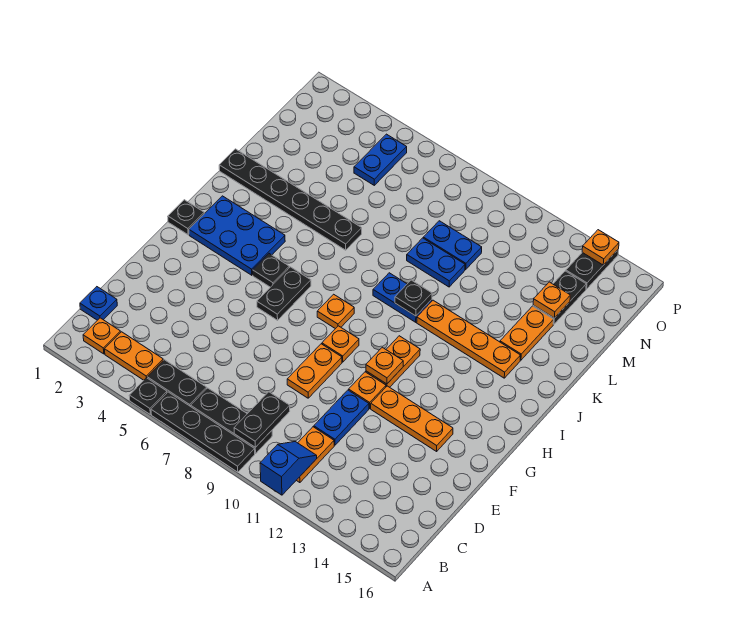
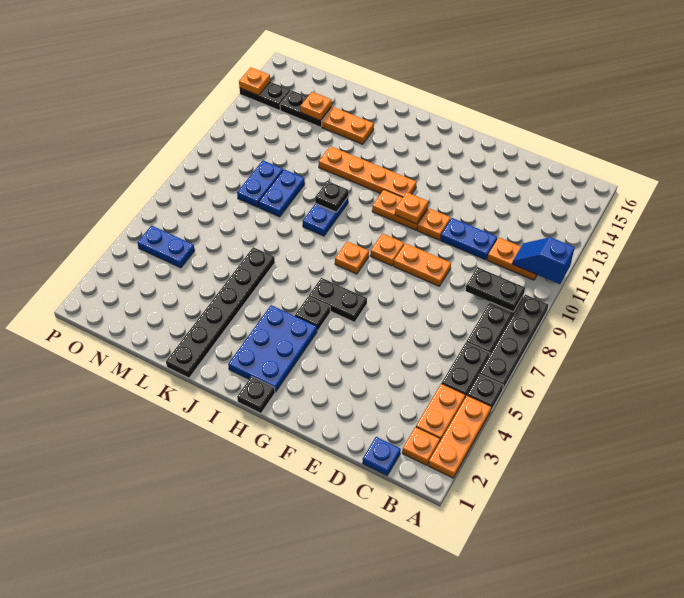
orange plate F12:F14 level 1 -> orange plate A2:A4 level 1
orange plate J11:J14 level 1 -> orange plate H12:K12 level 1

